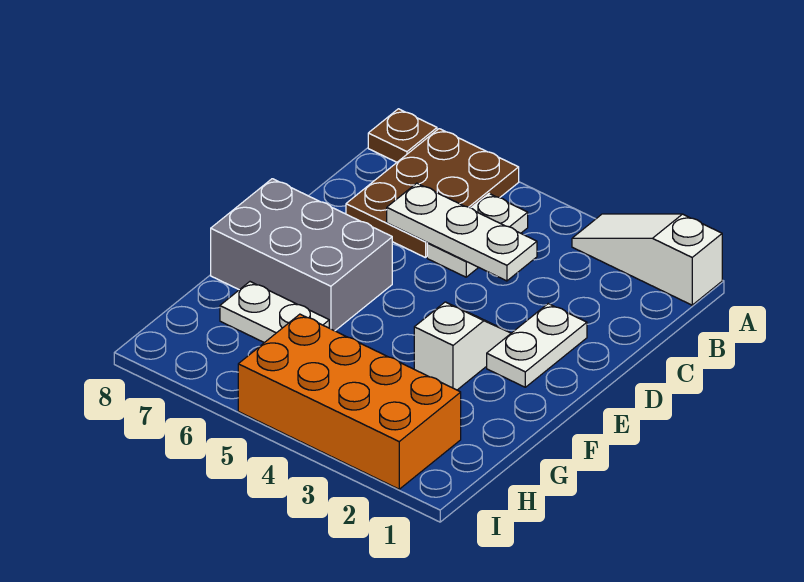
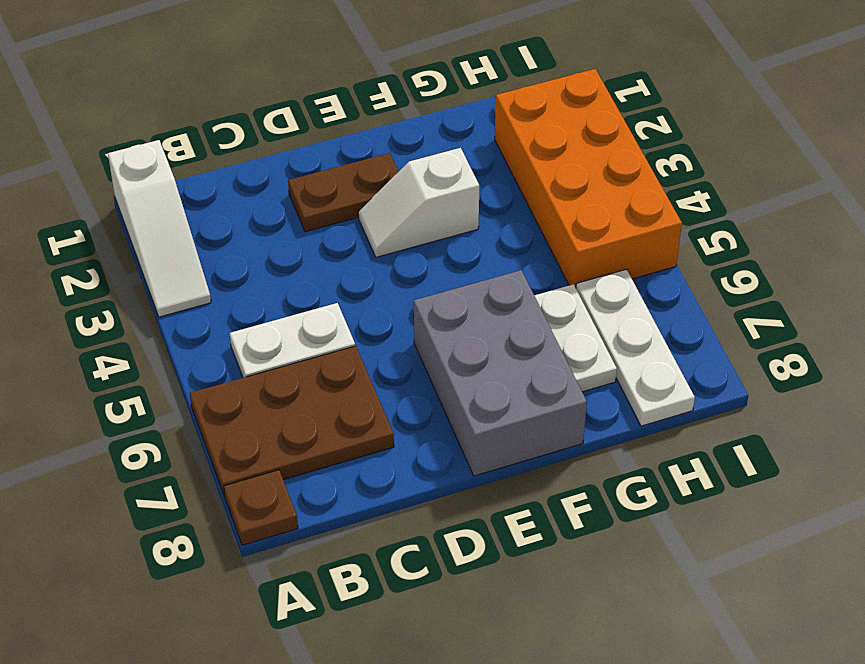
white plate C4:C6 level 2 -> white plate H6:H8 level 1
white plate D2:E2 level 1 -> brown plate D2:E2 level 1

